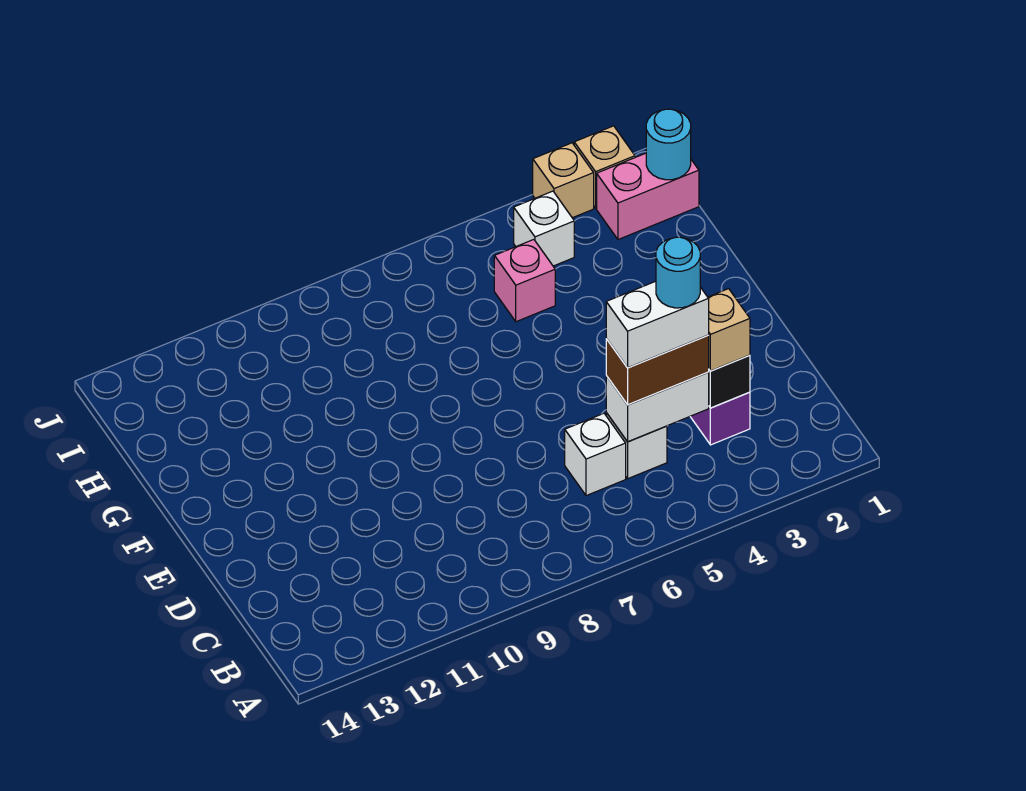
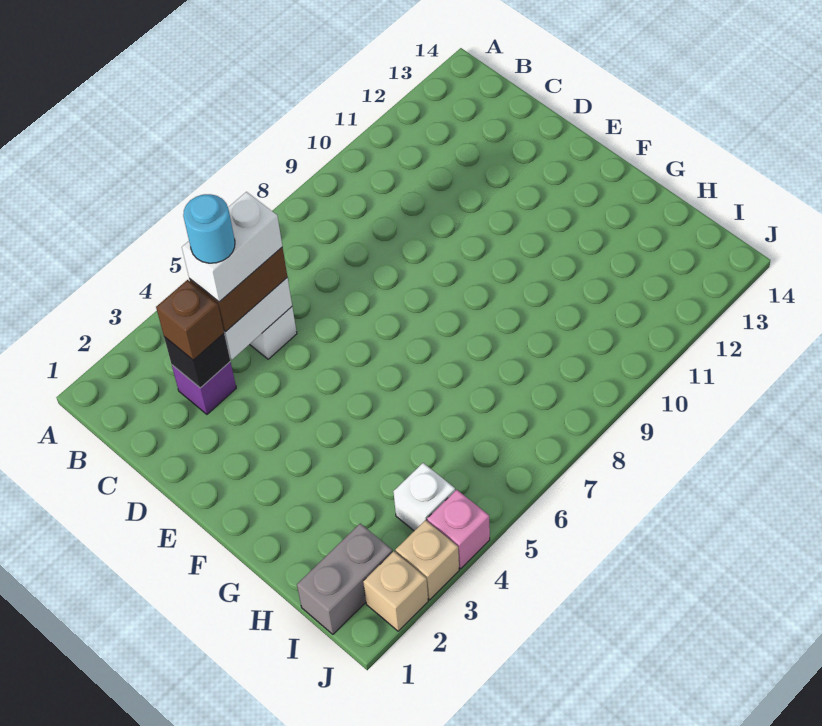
tan brick C3 level 3 -> brown brick C3 level 3
white brick C6 level 1 -> none
pink brick H5 level 1 -> pink brick J4 level 1
pink brick I1:I2 level 1 -> grey brick I1:I2 level 1
cyan round brick I1 level 2 -> none

